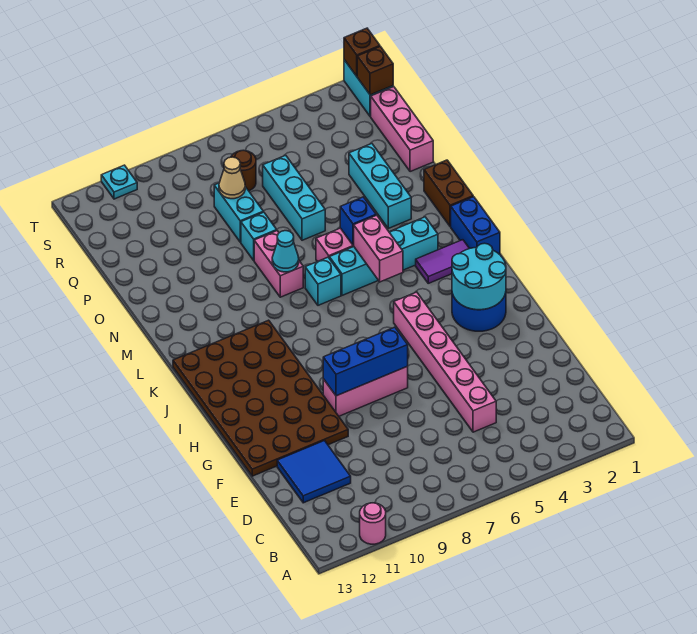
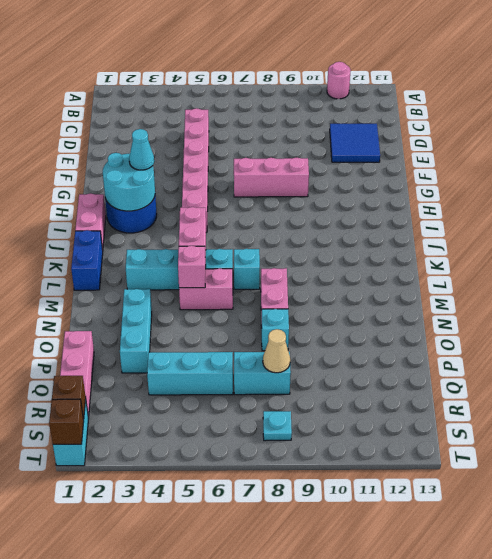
brown plate F10:K13 level 1 -> none
blue brick G7:G9 level 2 -> none
none -> pink brick I1:J1 level 1
purple tile K2:K3 level 1 -> none
brown brick M1:N1 level 1 -> none
blue brick M5 level 2 -> pink brick M5 level 2
cyan cone M8 level 2 -> cyan cone H3 level 3
cyan brick O6:Q6 level 1 -> cyan brick Q4:Q6 level 1
cyan brick P8:Q8 level 1 -> cyan brick Q7:Q8 level 1
brown round brick R7 level 1 -> none
cyan plate T11 level 1 -> cyan plate S8 level 1

